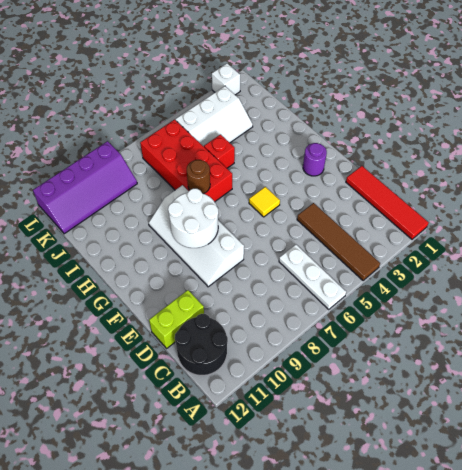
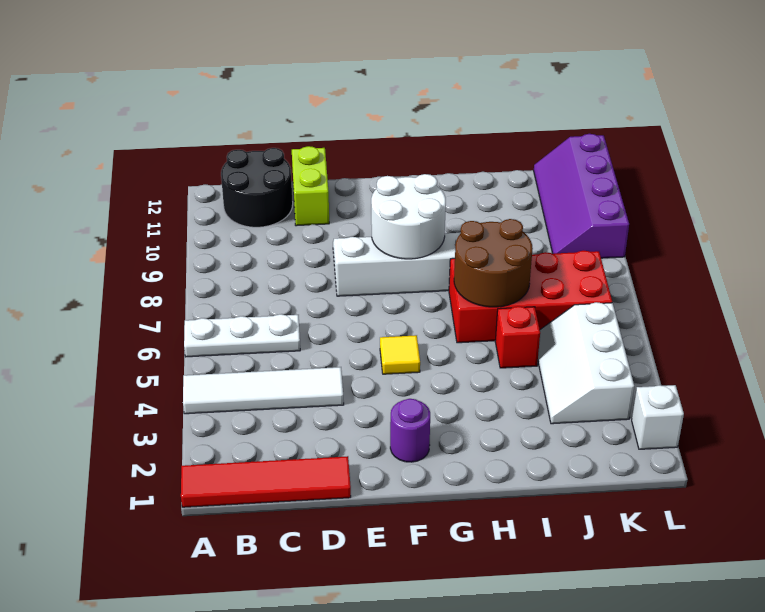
brown tile A4:D4 level 1 -> white tile A4:D4 level 1
brown round brick H7 level 2 -> brown round brick H6:I7 level 2

